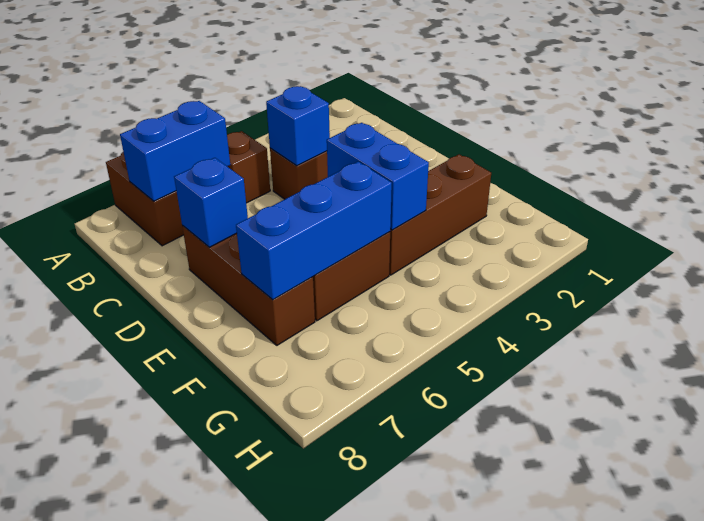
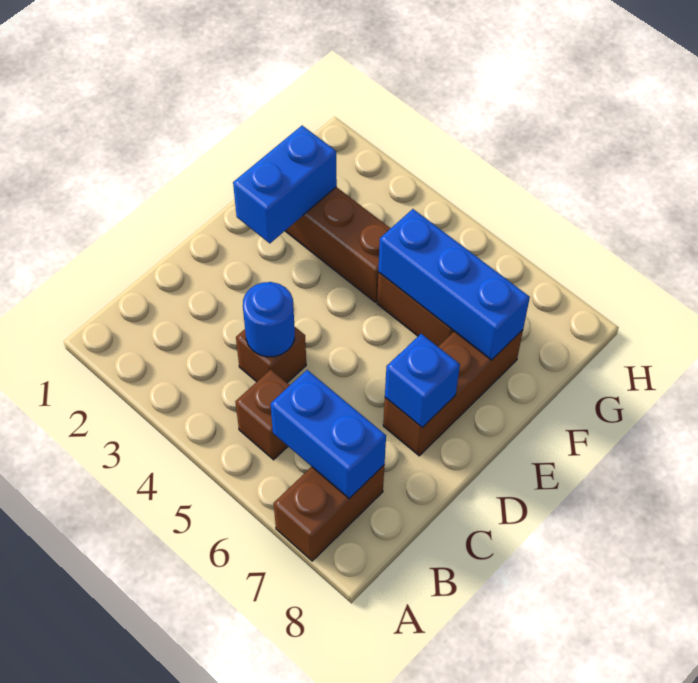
blue brick C4 level 2 -> blue round brick C4 level 2
blue brick E4:F4 level 2 -> blue brick E2:F2 level 2

